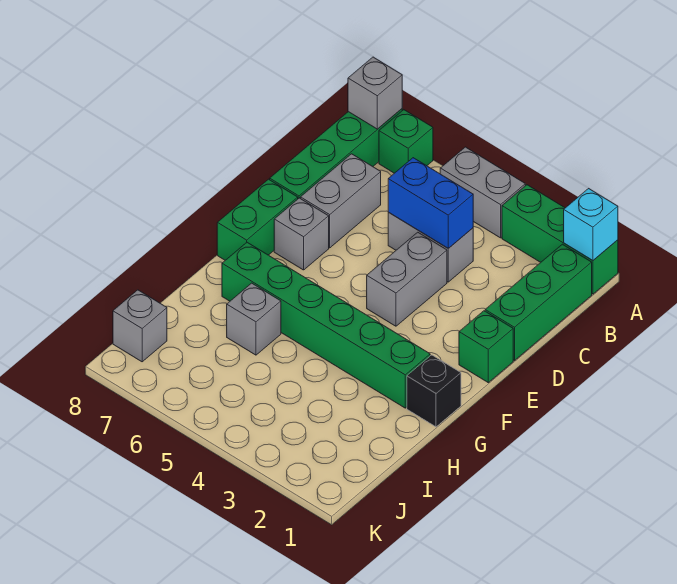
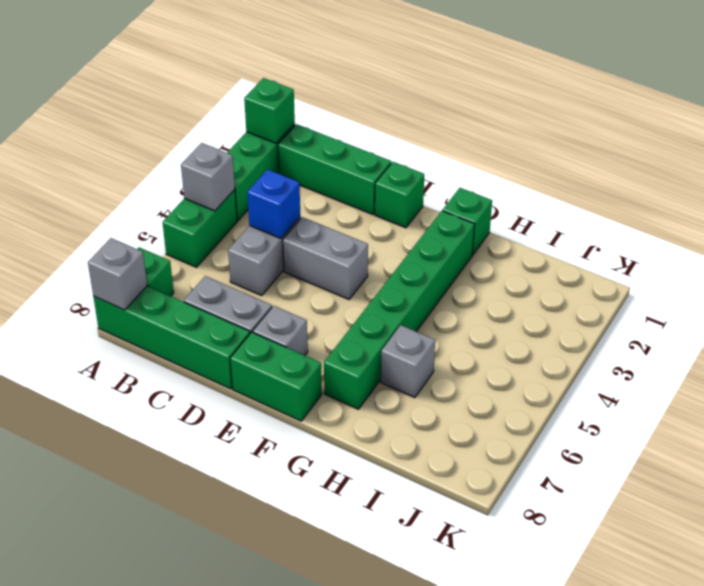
cyan brick A1 level 2 -> green brick A1 level 2
grey brick A4:A5 level 1 -> green brick A4:A5 level 1
blue brick C4:C5 level 2 -> blue brick C4 level 2
black brick G1 level 1 -> green brick G1 level 1
grey brick J8 level 1 -> grey brick A4 level 2

